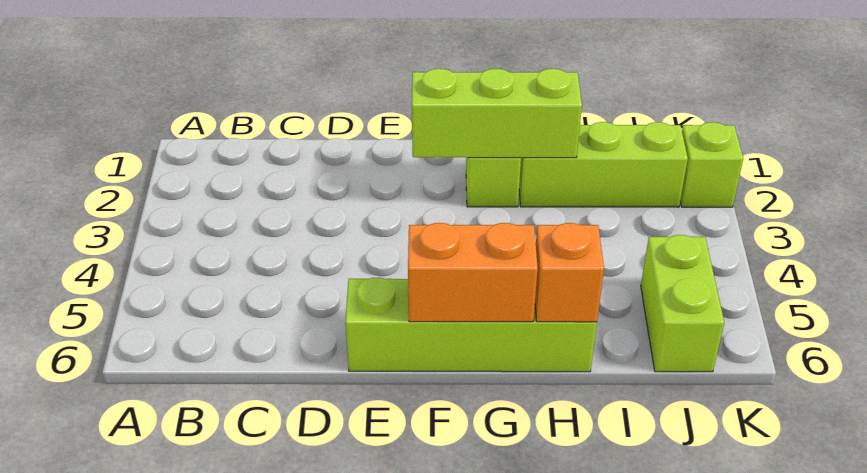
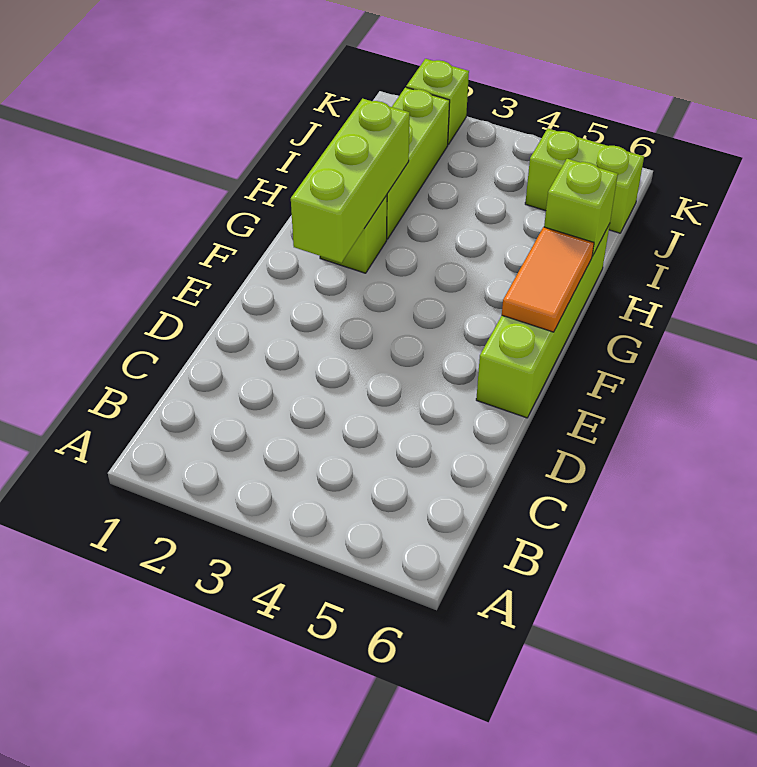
orange brick F6:G6 level 2 -> orange tile F6:G6 level 2
orange brick H6 level 2 -> lime brick H6 level 2

